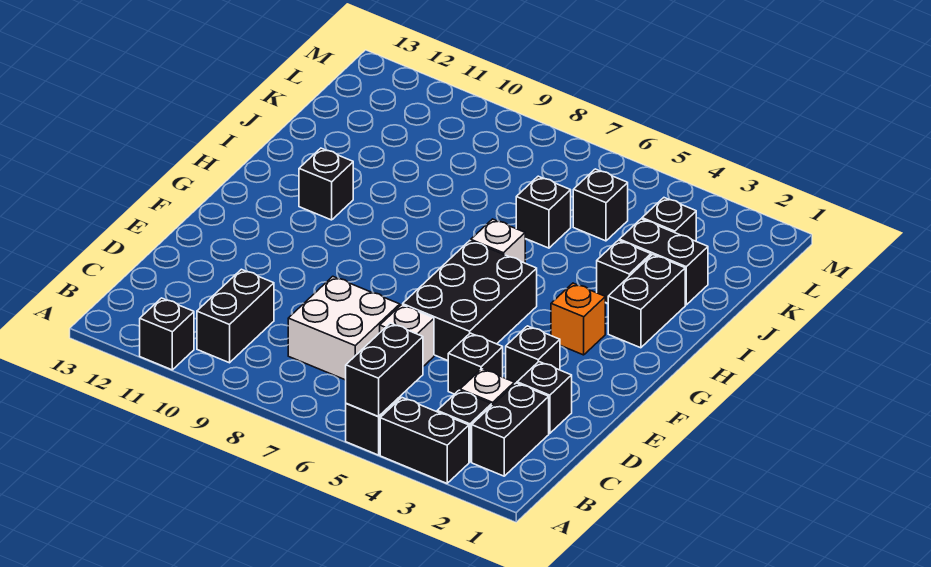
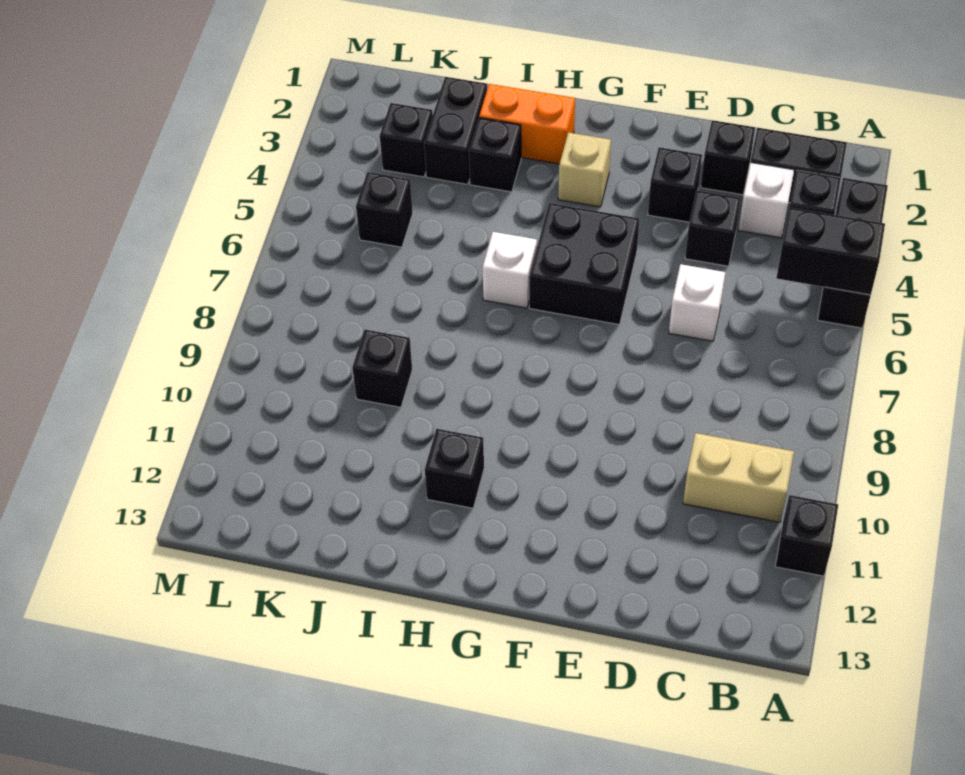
black brick B10:C10 level 1 -> tan brick B10:C10 level 1
white brick C7:D8 level 1 -> none
black brick E5:G6 level 1 -> black brick F5:G6 level 1
orange brick G3 level 1 -> tan brick G3 level 1
black brick H2:I2 level 1 -> orange brick H2:I2 level 1
black brick J6 level 1 -> black brick J9 level 1

